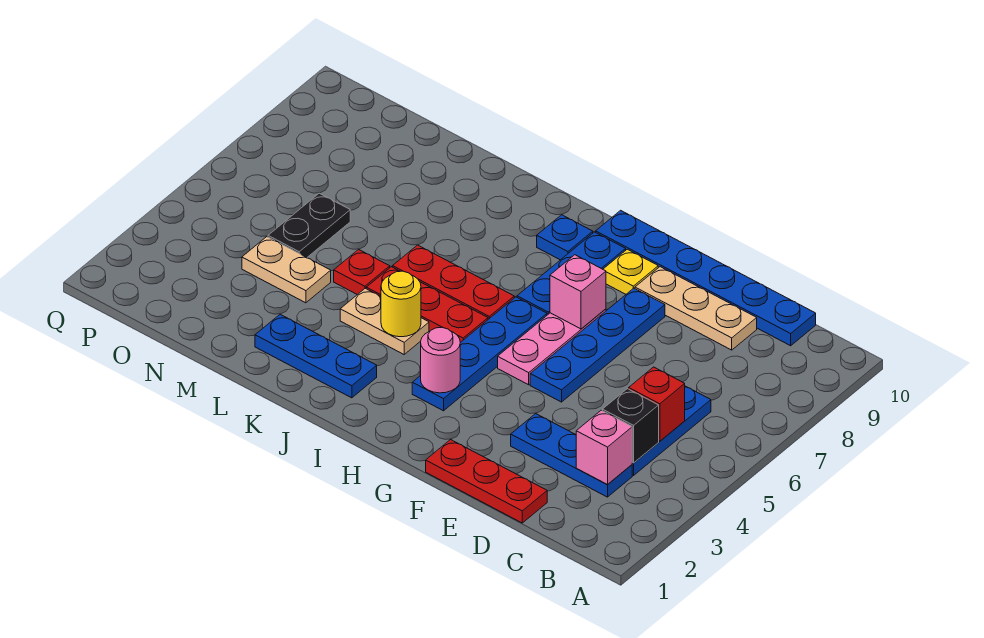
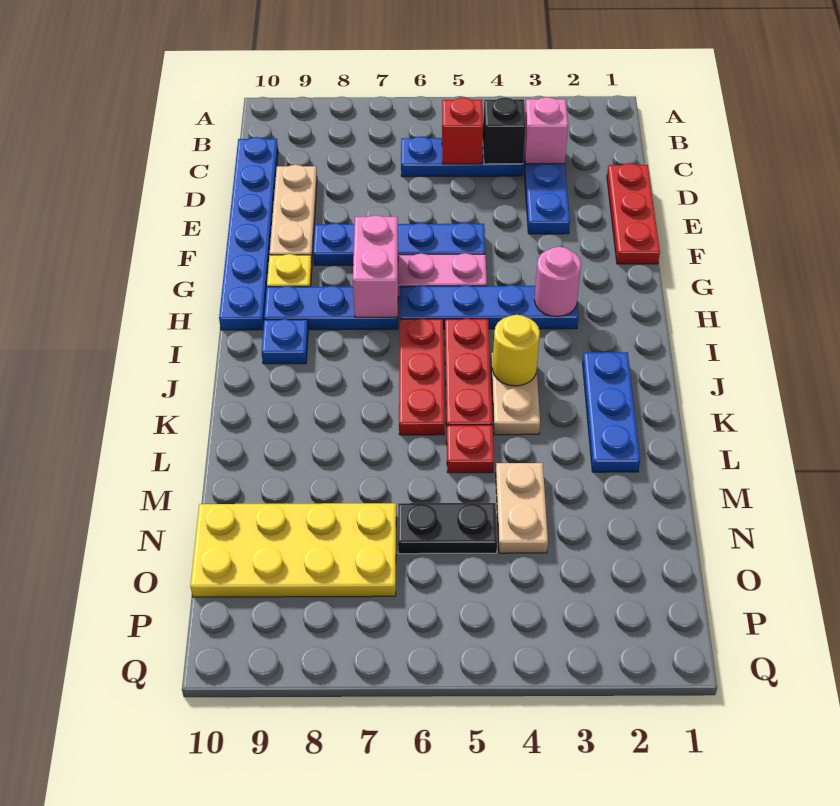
pink brick G7 level 2 -> pink brick G7:H7 level 2
none -> yellow plate N7:O10 level 1

